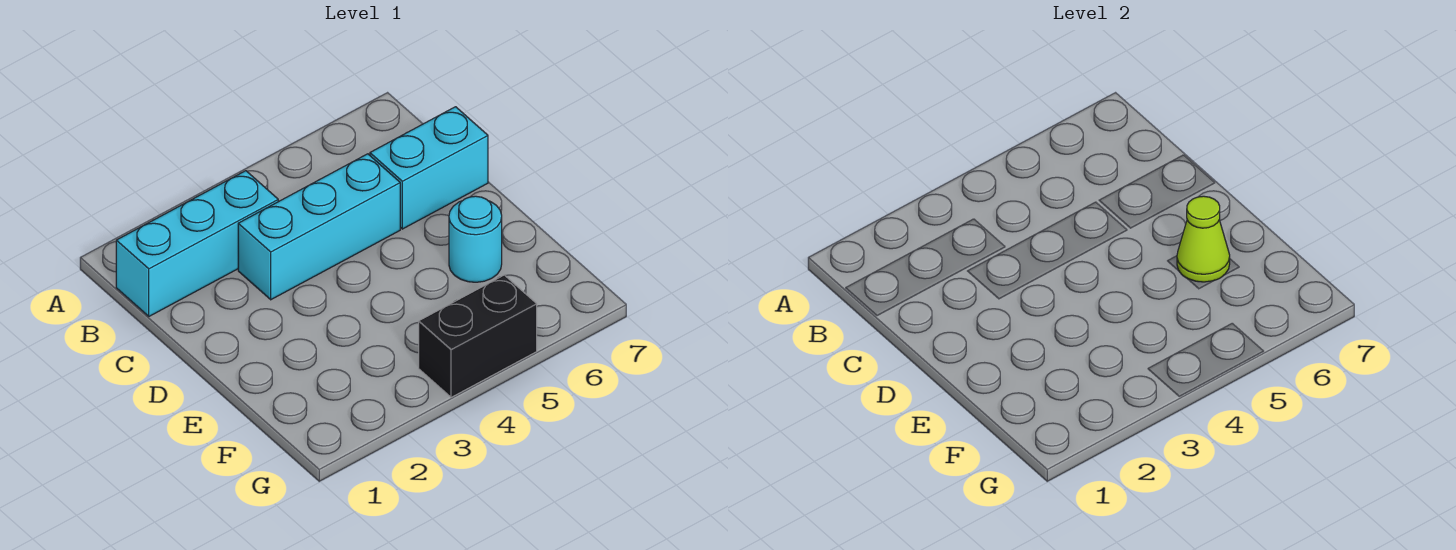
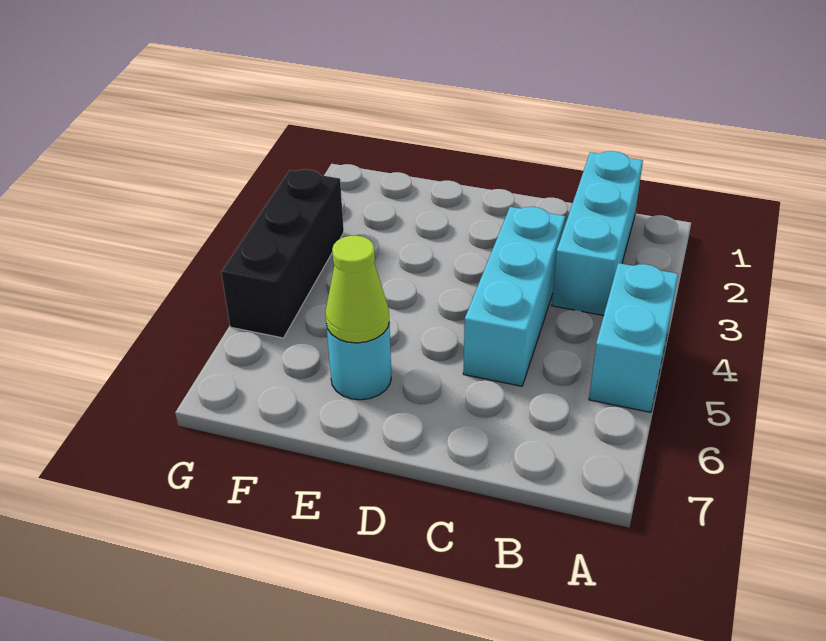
cyan brick C6:C7 level 1 -> cyan brick A4:A5 level 1
black brick G4:G5 level 1 -> black brick G3:G5 level 1

